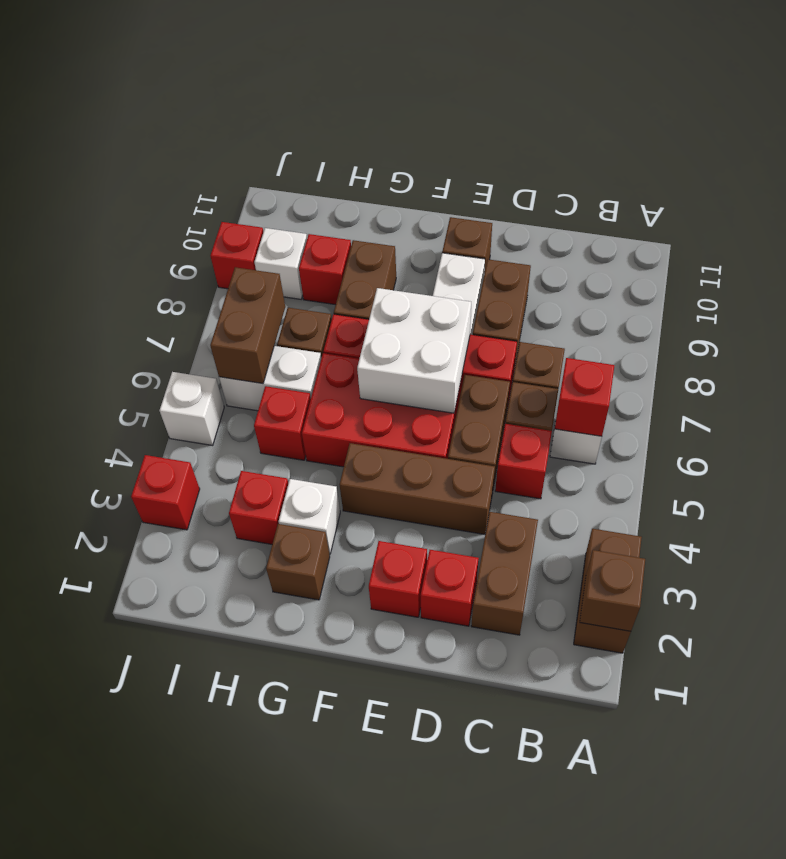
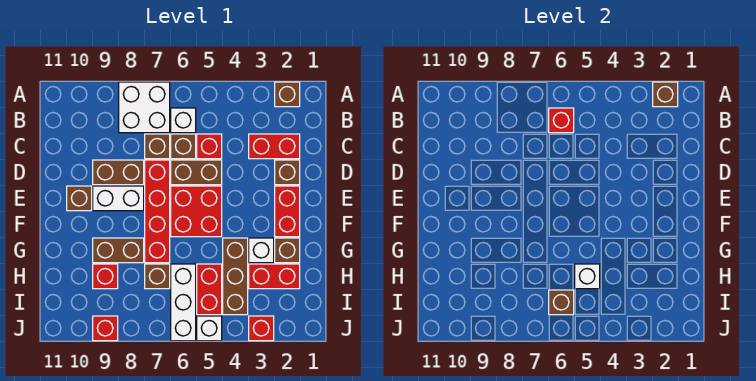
brown brick A2:A3 level 1 -> brown brick A2 level 1
brown brick C2:C3 level 1 -> red brick C2:C3 level 1
red brick D2 level 1 -> brown brick D2 level 1
brown brick D4:F4 level 1 -> brown brick G4:I4 level 1
red brick E2 level 1 -> red brick E2:F2 level 1
red brick E5:G6 level 1 -> red brick E5:F6 level 1
white brick E6:F7 level 2 -> white brick A7:B8 level 1
red brick H3 level 1 -> red brick H2:H3 level 1
red brick H5 level 1 -> red brick H5:I5 level 1
white brick H6:I6 level 1 -> white brick H6:J6 level 1
brown brick I6:I7 level 2 -> brown brick I6 level 2
white brick I9 level 1 -> white brick H5 level 2

